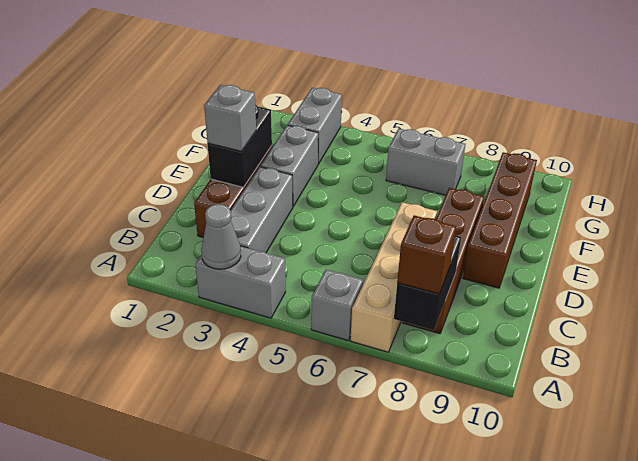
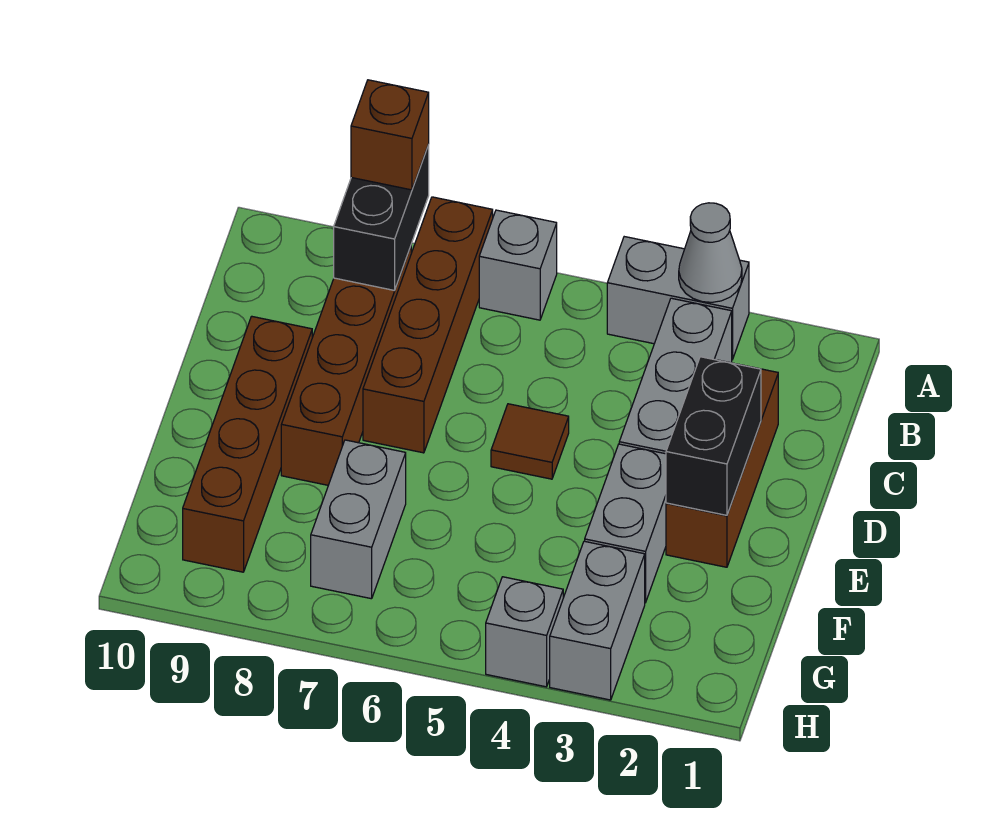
tan brick A7:D7 level 1 -> brown brick A7:D7 level 1
grey brick D2 level 3 -> grey brick H4 level 1
none -> brown tile D5 level 1
grey brick G6:G7 level 1 -> grey brick F7:G7 level 1

